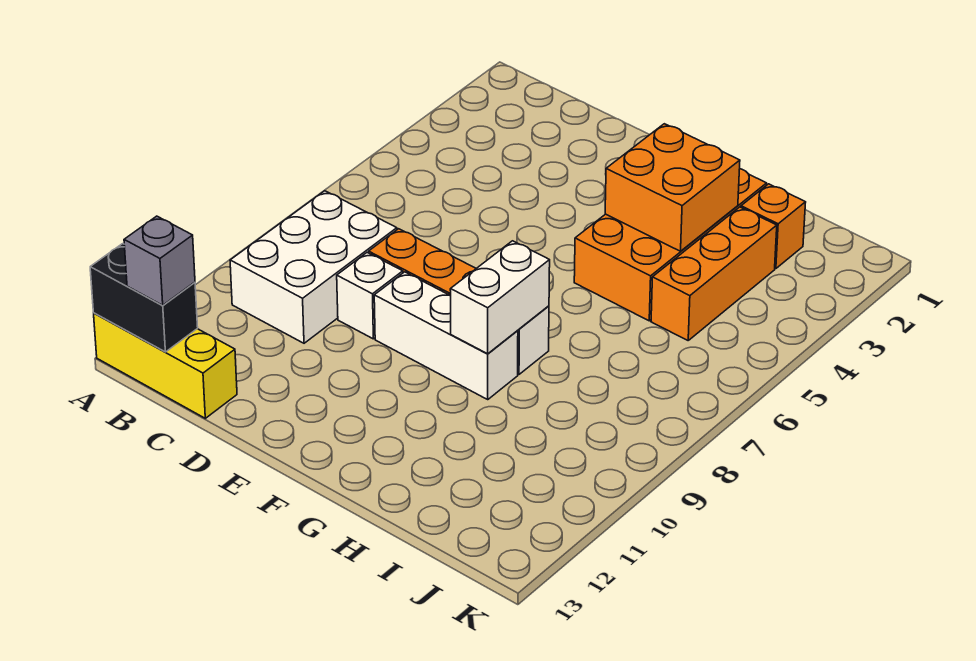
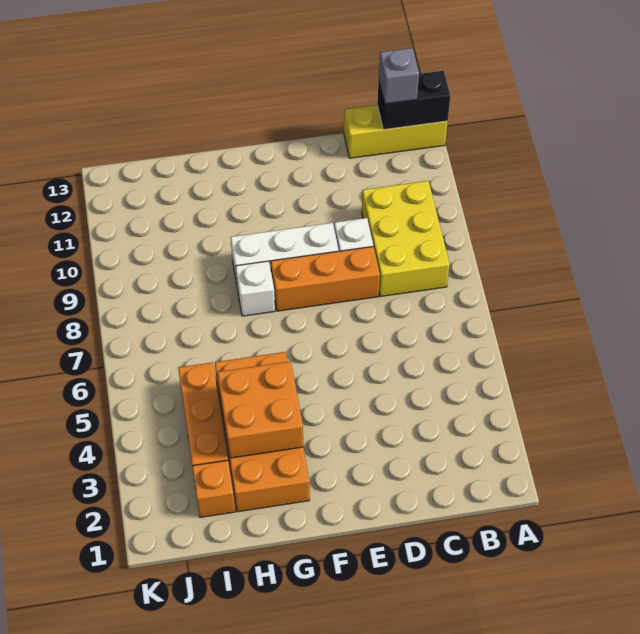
white brick B8:C10 level 1 -> yellow brick B8:C10 level 1
white brick G8:G9 level 2 -> none

